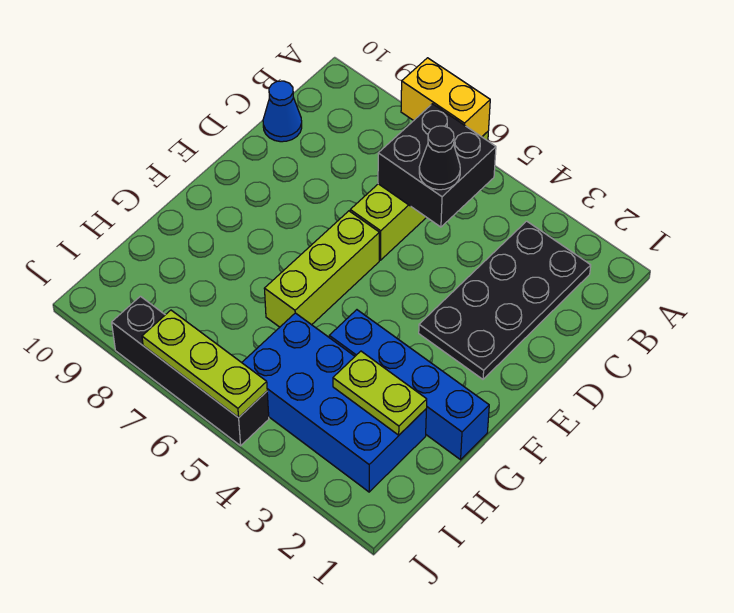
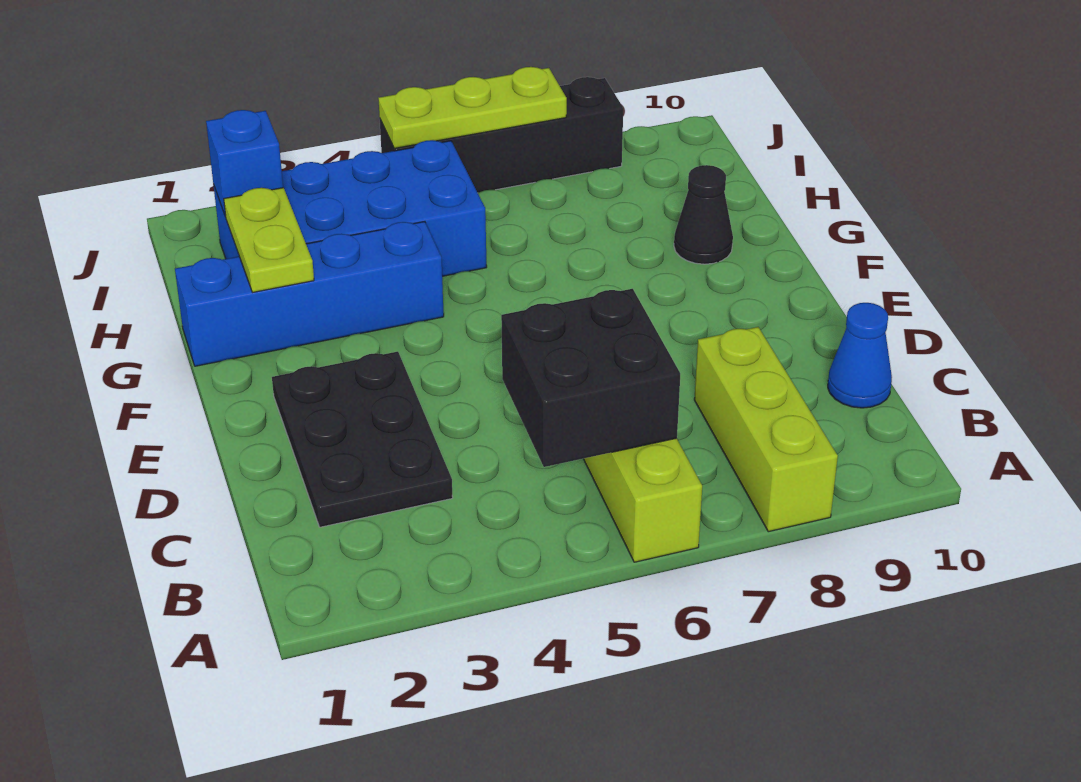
yellow brick A6:A7 level 2 -> none
black plate B2:E3 level 1 -> black plate C2:E3 level 1
black cone C5 level 3 -> black cone G9 level 1
lime brick E6:G6 level 1 -> lime brick A8:C8 level 1
lime plate H2:H3 level 2 -> lime plate G2:H2 level 2
none -> blue brick I2 level 2

